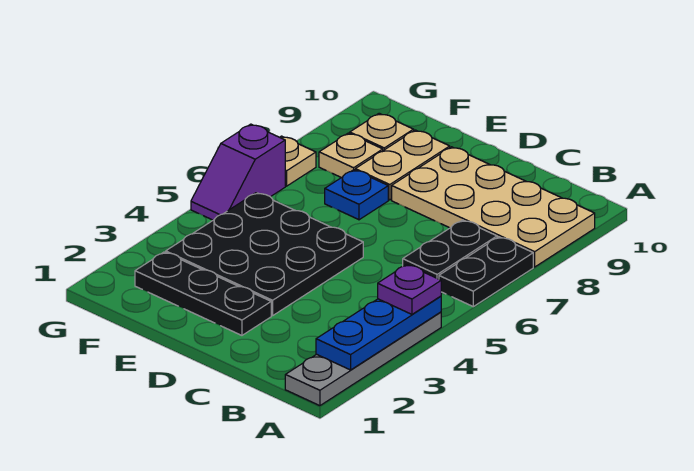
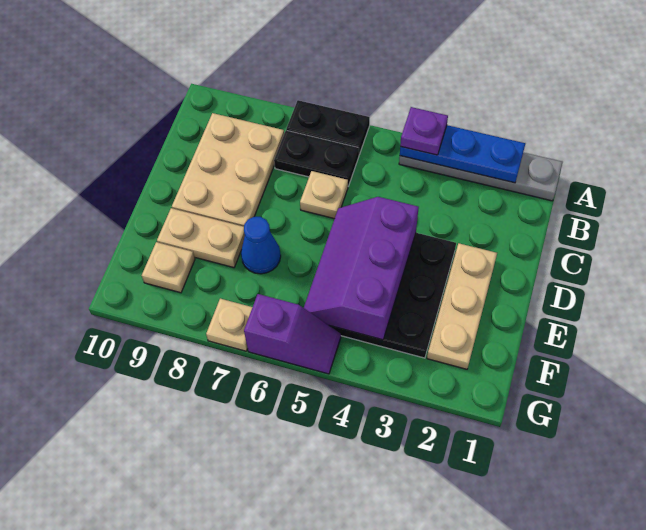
tan plate A8:D9 level 1 -> tan plate B8:D9 level 1
black plate D2:F2 level 1 -> tan plate D2:F2 level 1
none -> purple slope D4:F5 level 2 top 4
blue plate E7 level 1 -> blue cone E7 level 1
tan plate F8 level 1 -> tan plate C6 level 1

